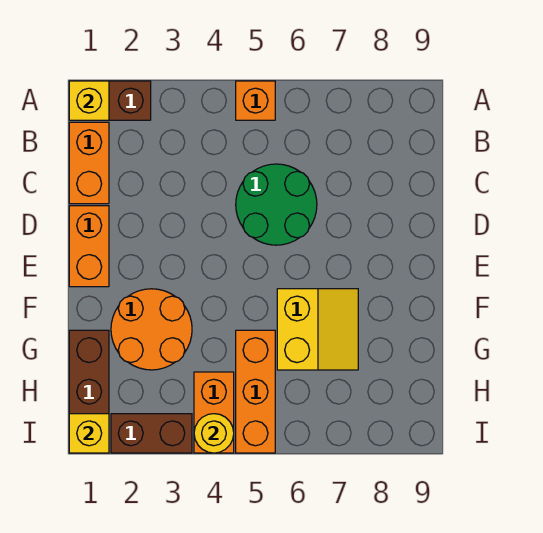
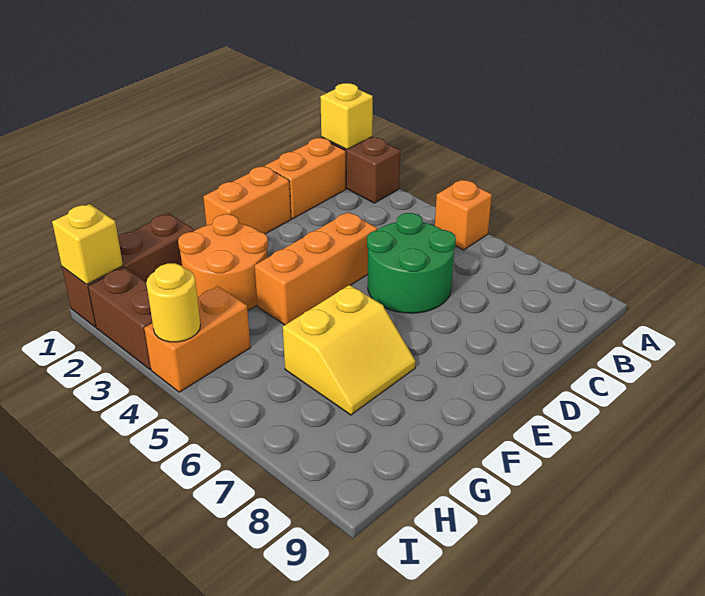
orange brick G5:I5 level 1 -> orange brick D4:F4 level 1

